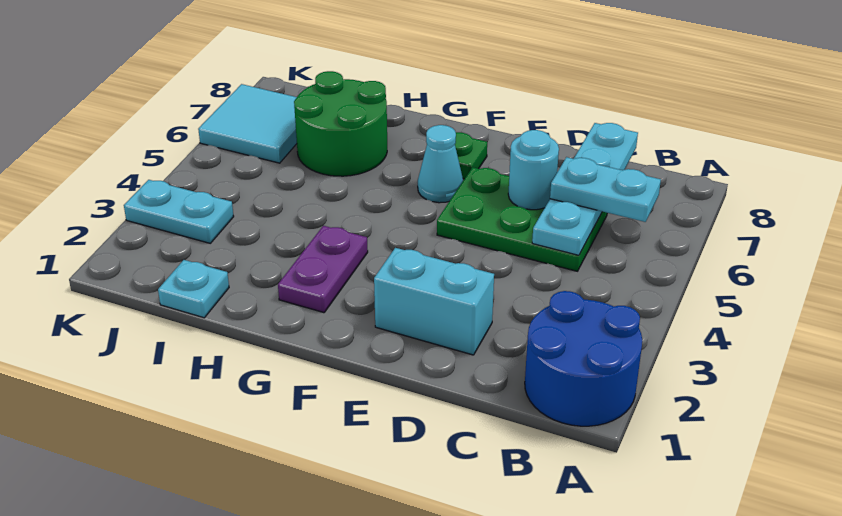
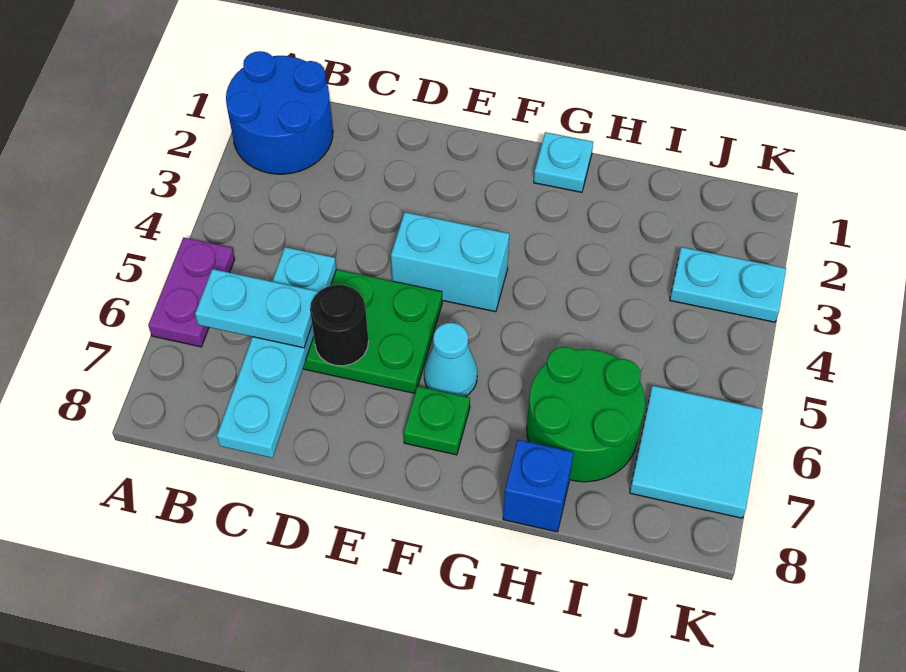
cyan brick D2:E2 level 1 -> cyan brick E4:F4 level 1
cyan round brick D6 level 2 -> black round brick D6 level 2
purple plate G2:G3 level 1 -> purple plate A5:A6 level 1
none -> blue brick H8 level 1
cyan plate I1 level 1 -> cyan plate G1 level 1

